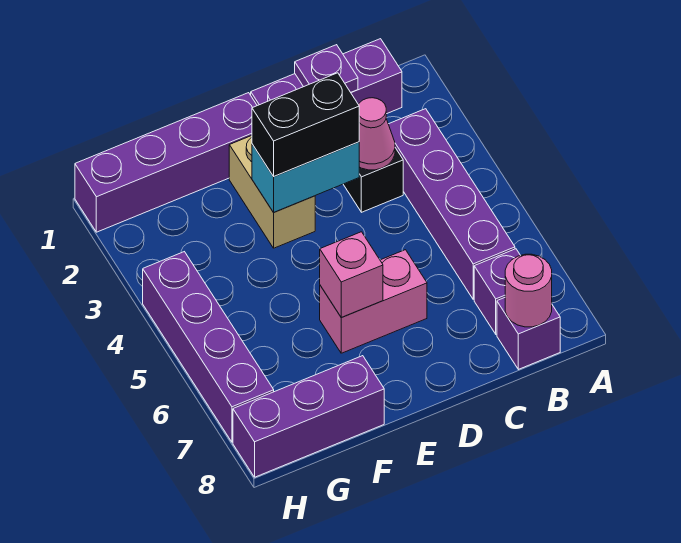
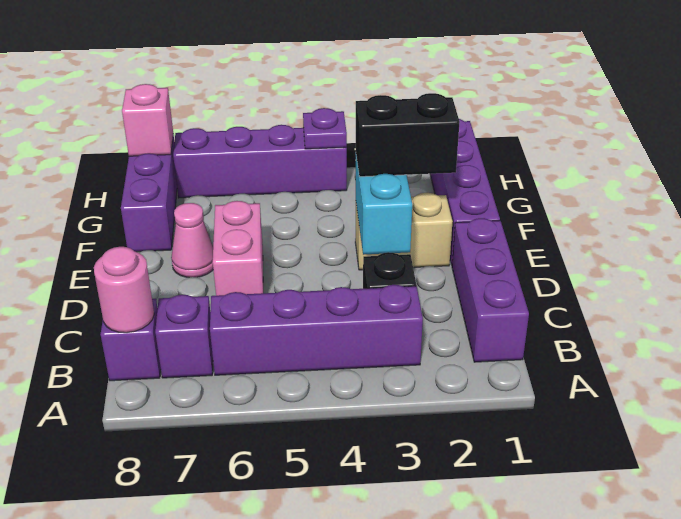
purple plate C1 level 2 -> purple plate H4 level 2
pink cone C3 level 2 -> pink cone E7 level 1
black brick D3:E3 level 3 -> black brick E2:E3 level 3
pink brick E6 level 2 -> pink brick H8 level 2

